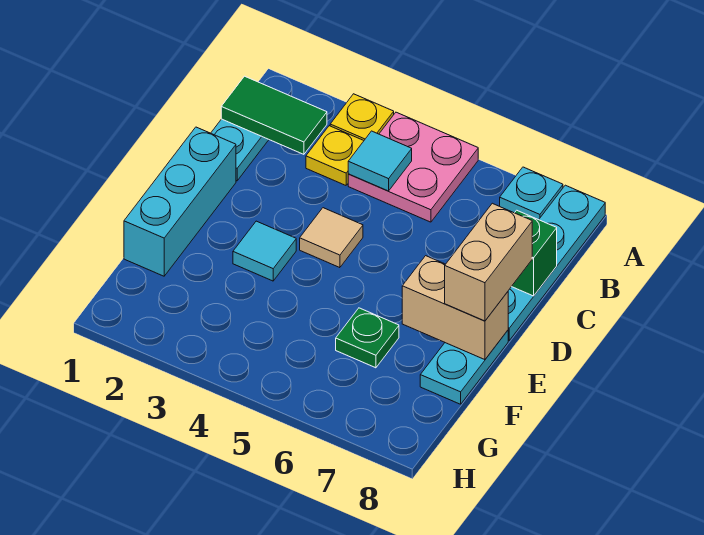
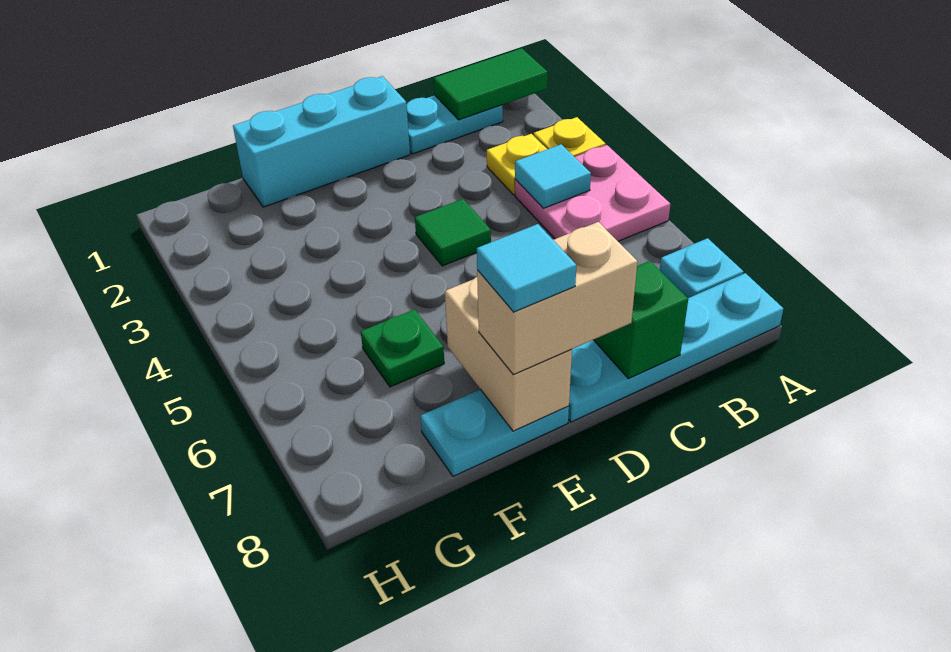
green tile B1:B2 level 2 -> green tile A1:B1 level 2
tan tile D4 level 1 -> green tile D4 level 1
cyan tile E3 level 1 -> cyan tile E8 level 4

